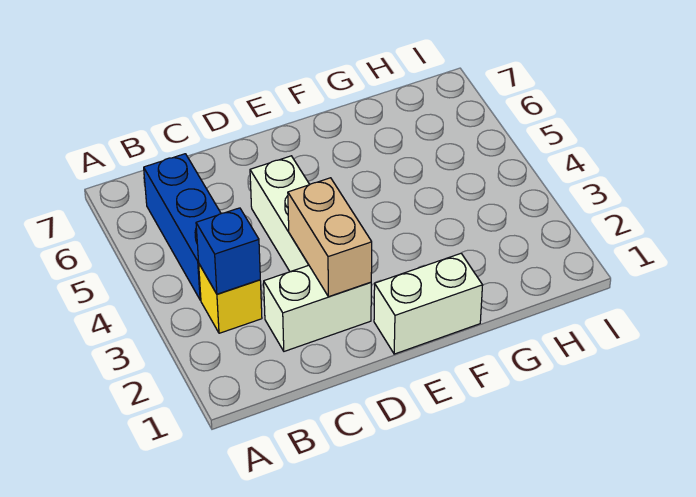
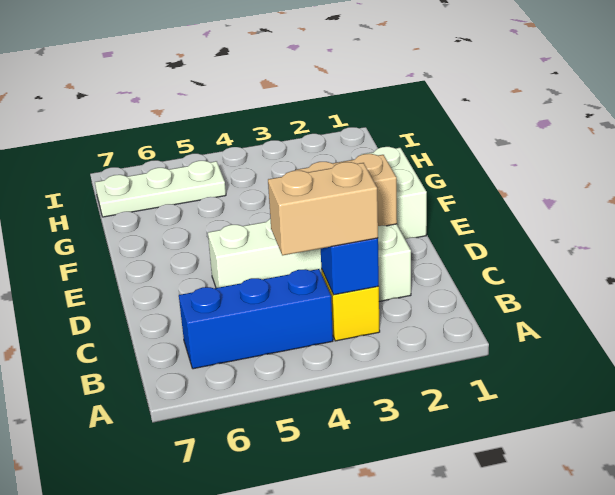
none -> tan brick B3:B4 level 3
none -> white plate H5:H7 level 1

